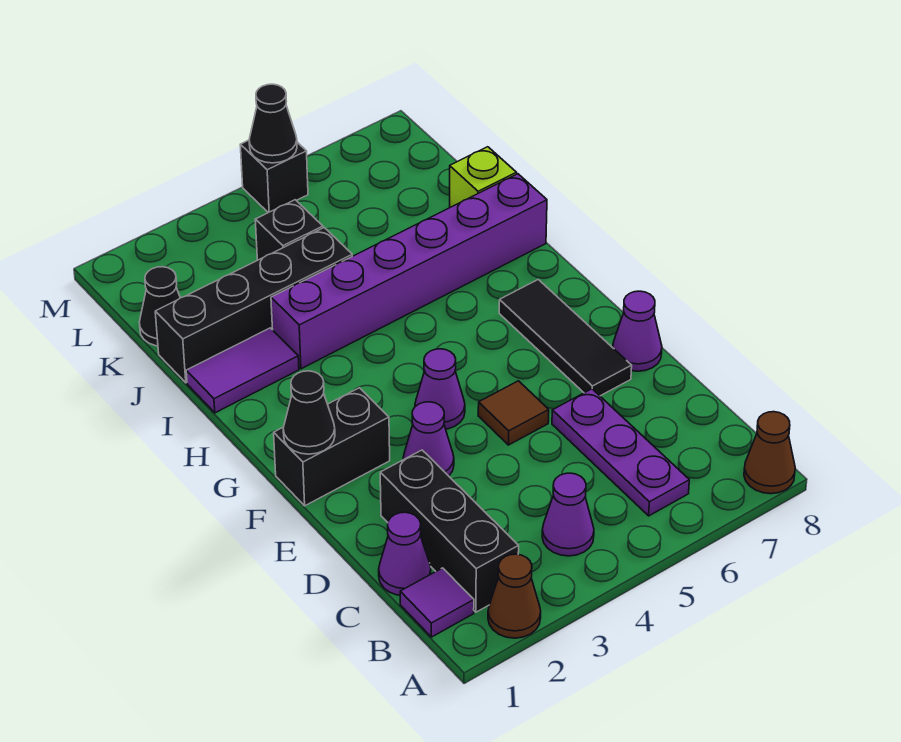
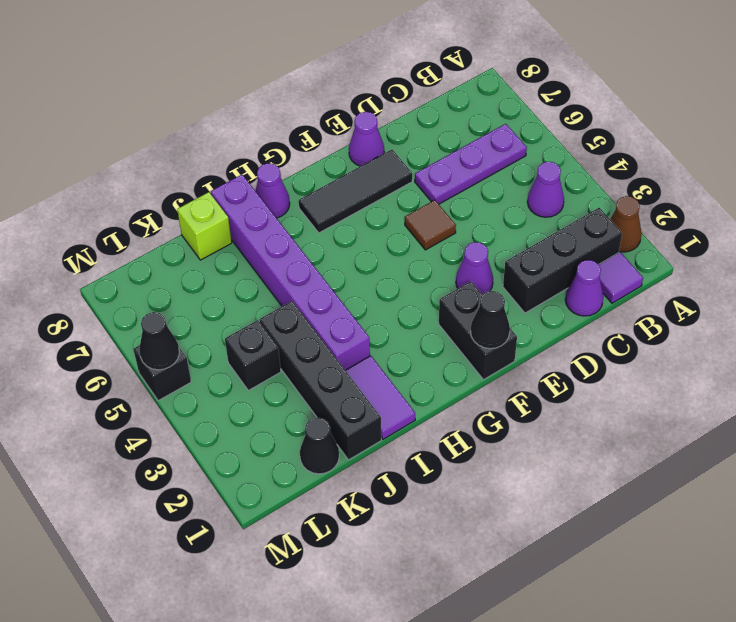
brown cone A8 level 1 -> none
purple cone F4 level 1 -> purple cone H8 level 1

